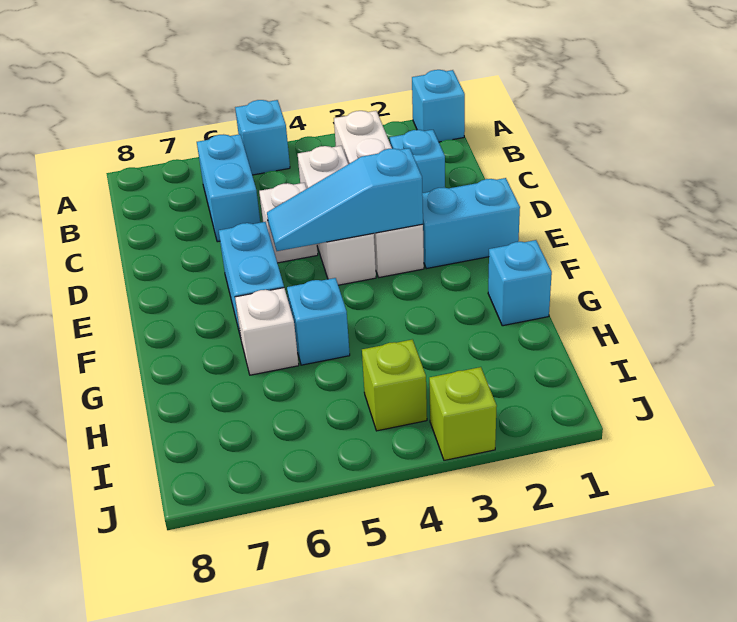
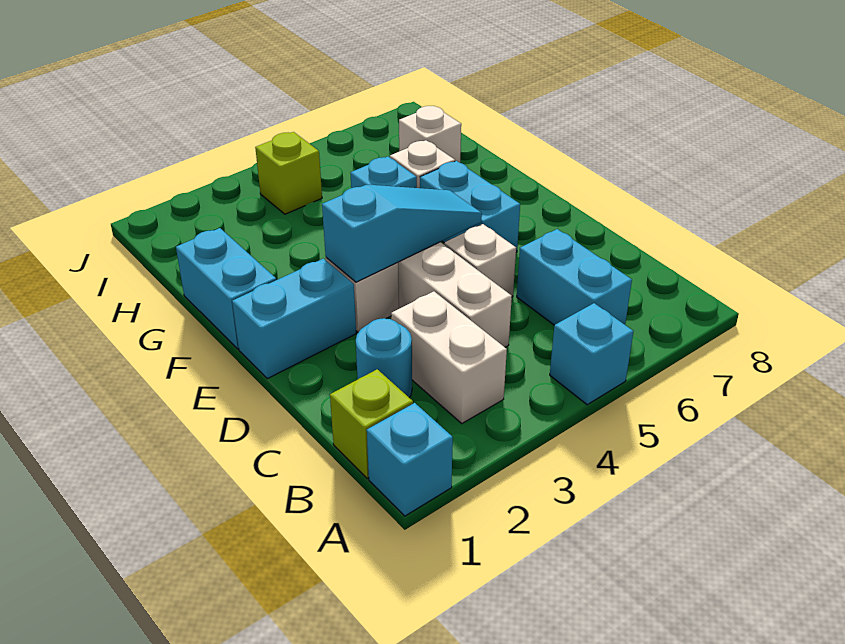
cyan brick C2 level 1 -> cyan round brick C2 level 1
cyan brick G1 level 1 -> cyan brick F1:G1 level 1
none -> white brick H7 level 1
lime brick J3 level 1 -> lime brick B1 level 1

